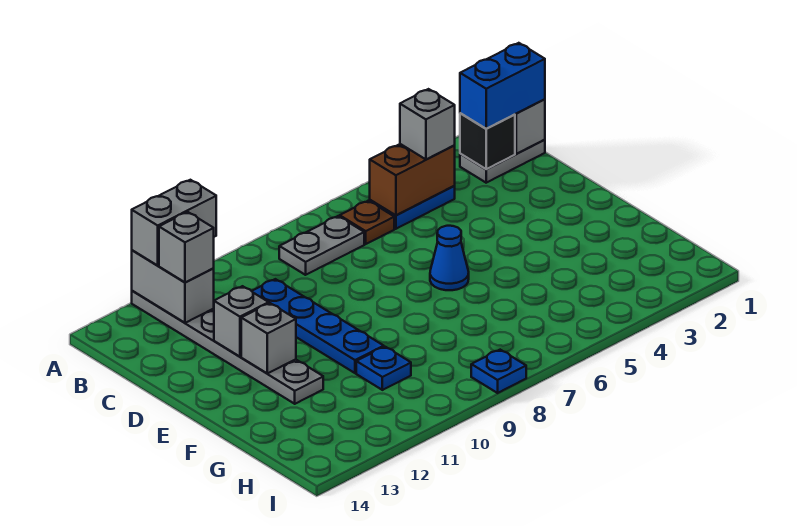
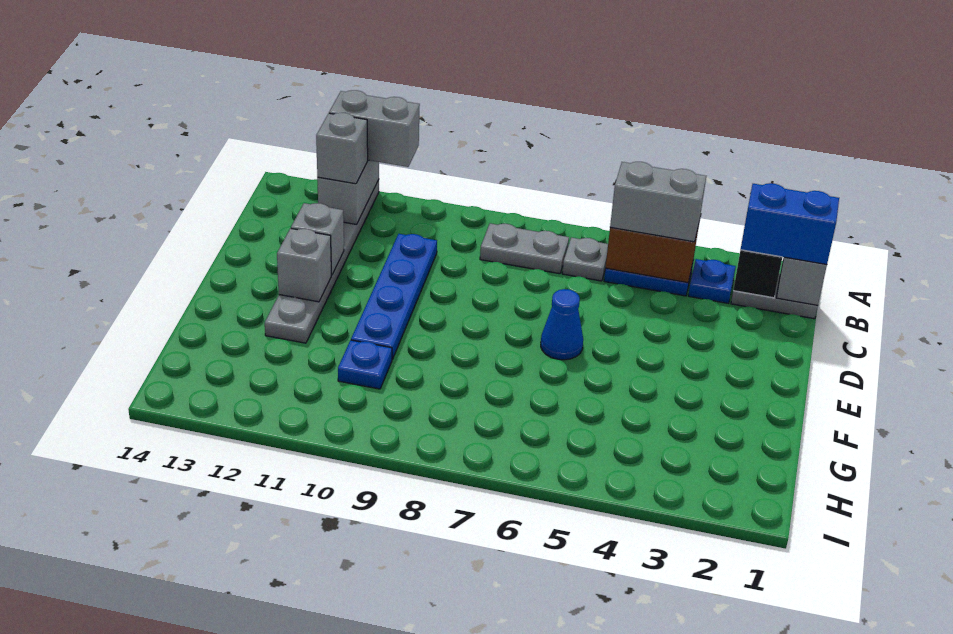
grey brick B4 level 3 -> grey brick B4:B5 level 3
brown plate B6 level 1 -> grey plate B6 level 1
blue plate I8 level 1 -> blue plate B3 level 1

